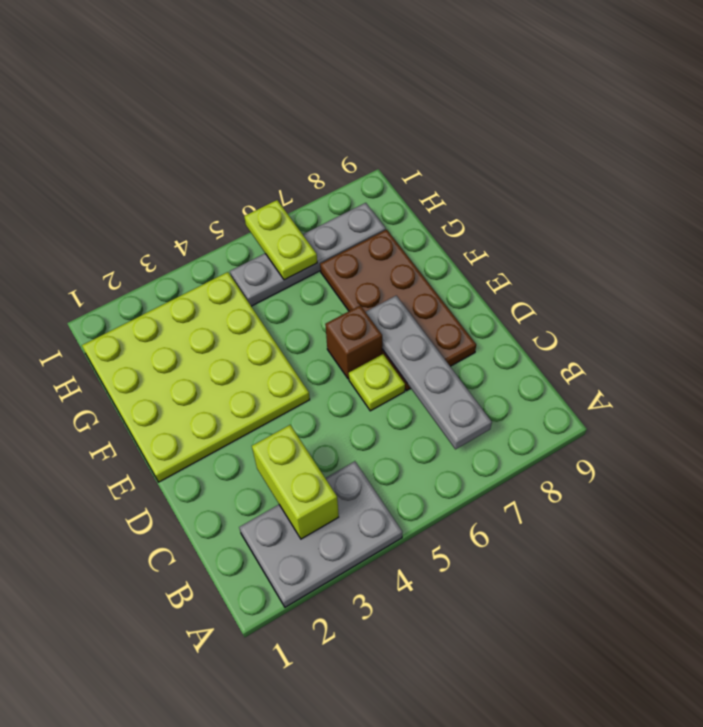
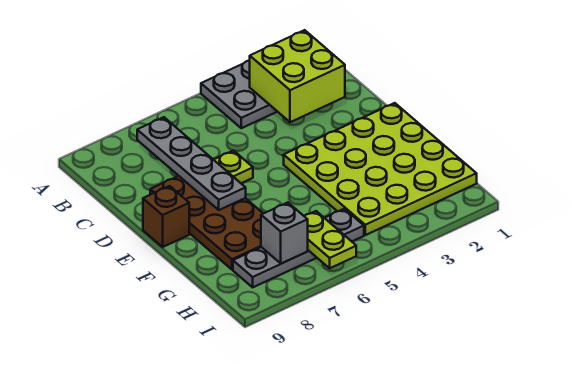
lime brick B3:C3 level 2 -> lime brick B2:C3 level 2
brown brick E6 level 1 -> brown brick E9 level 1
none -> grey brick H7 level 2

